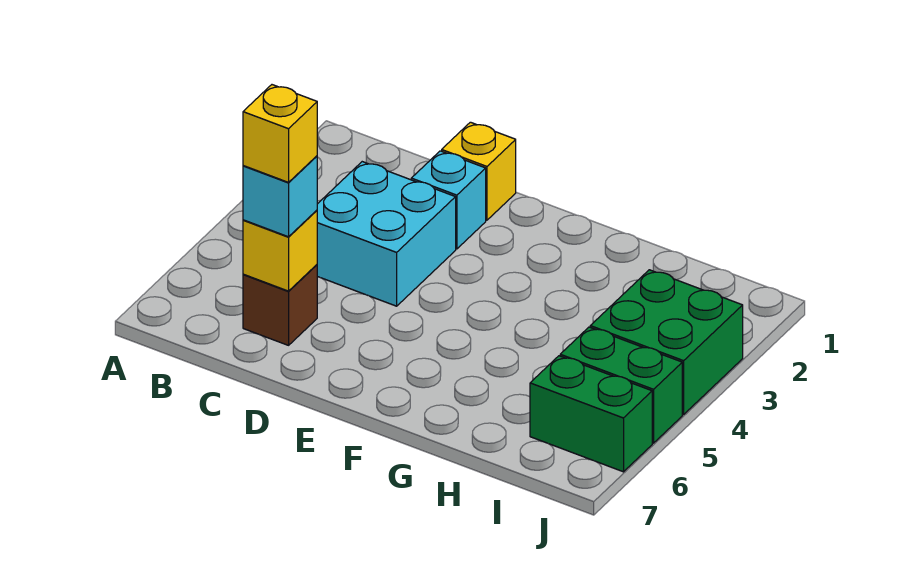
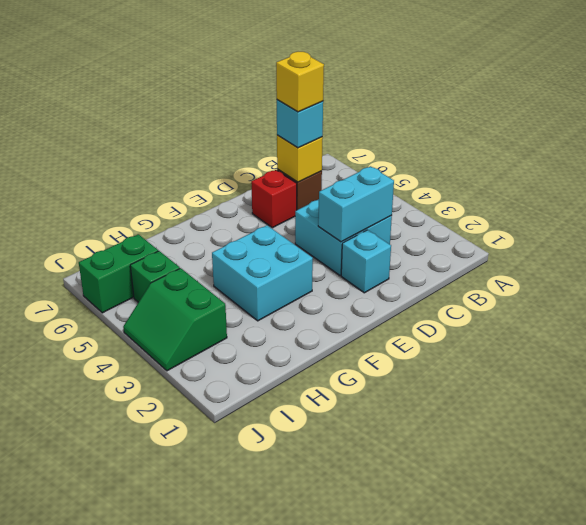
none -> cyan brick C3:D3 level 2
yellow brick D1 level 1 -> none
none -> red brick D6 level 1
none -> cyan brick F3:G4 level 1
green brick I3:J4 level 1 -> green slope I3:J4 level 1 top I
green brick I5:J5 level 1 -> green brick I5 level 1

